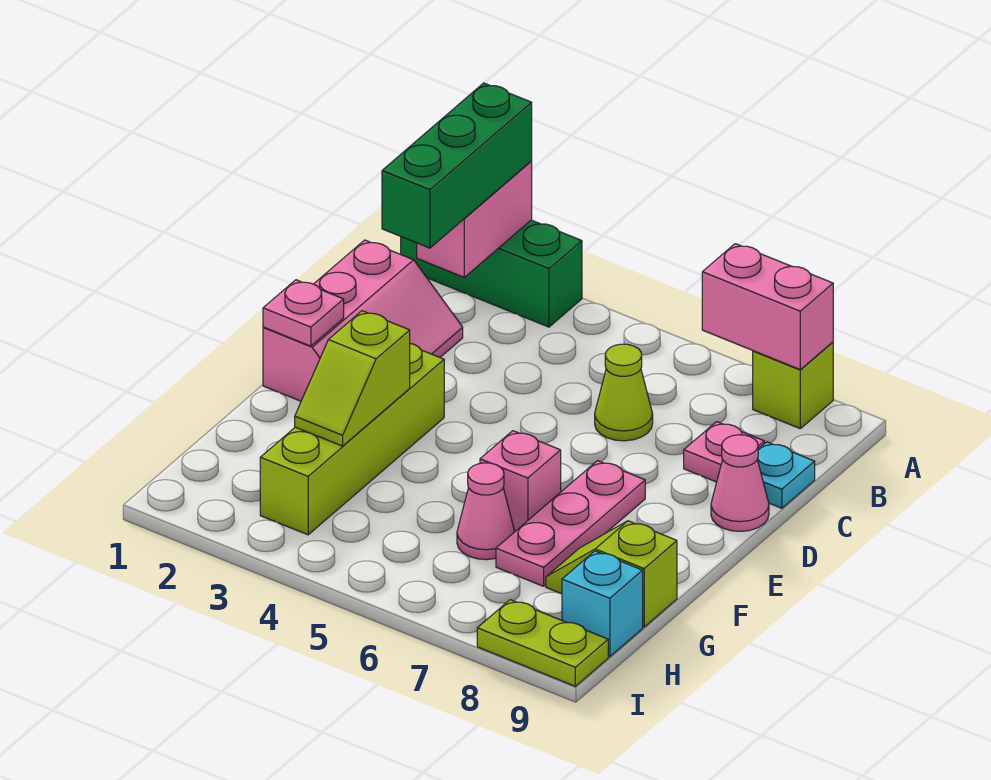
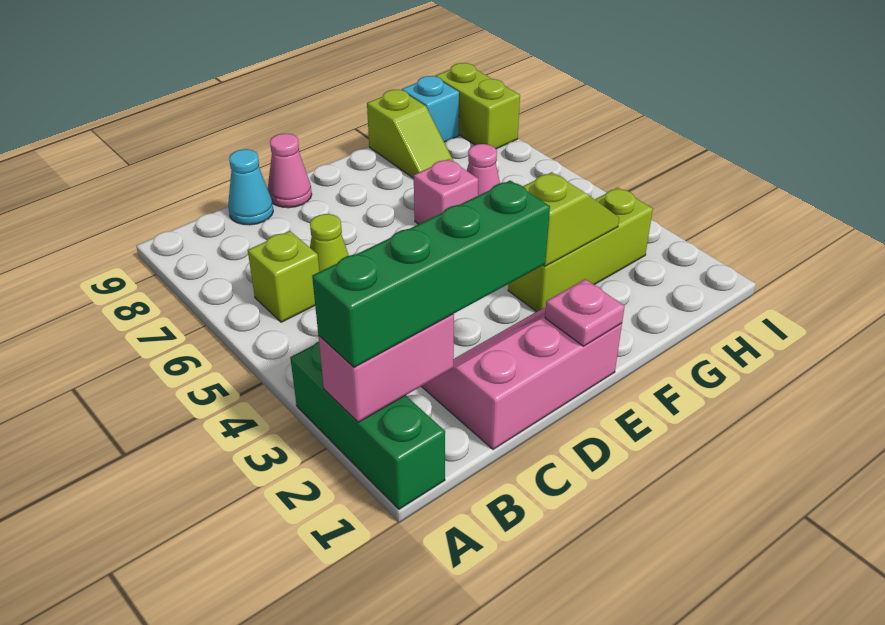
green brick A2:C2 level 3 -> green brick A2:D2 level 3
pink brick A7:A8 level 2 -> none
lime brick A8 level 1 -> lime brick B6 level 1
pink plate C8 level 1 -> none
cyan plate C9 level 1 -> cyan cone C9 level 1
lime brick E3:H3 level 1 -> lime brick F3:H3 level 1
pink plate E7:G7 level 1 -> none
lime plate I8:I9 level 1 -> lime brick I8:I9 level 1

